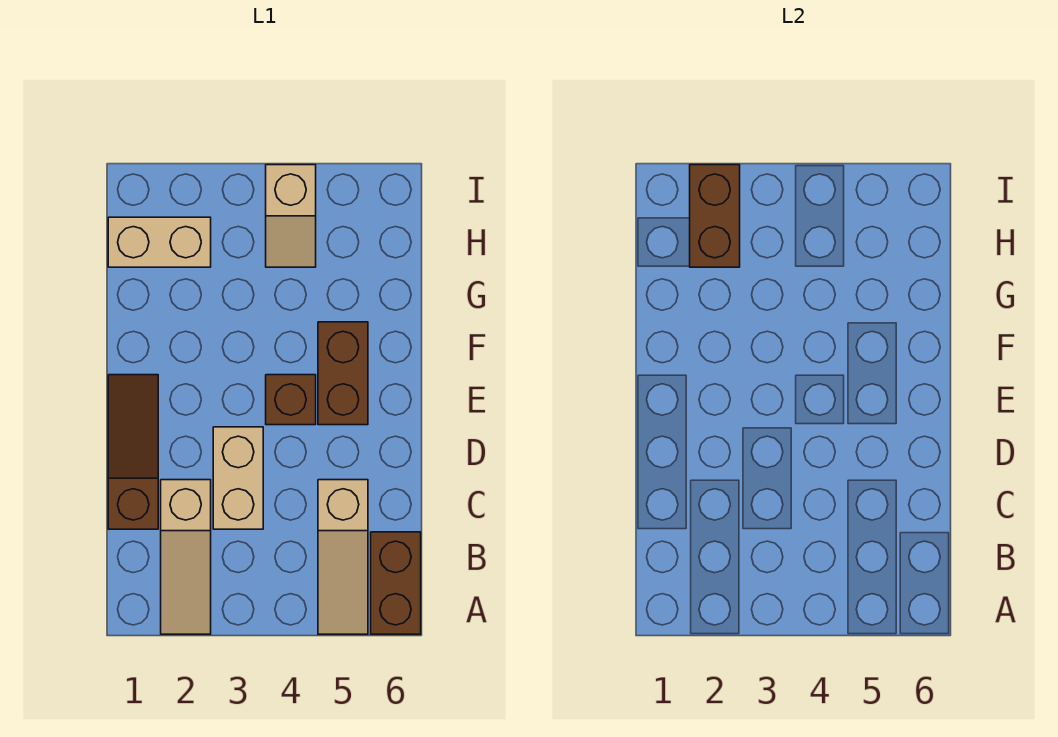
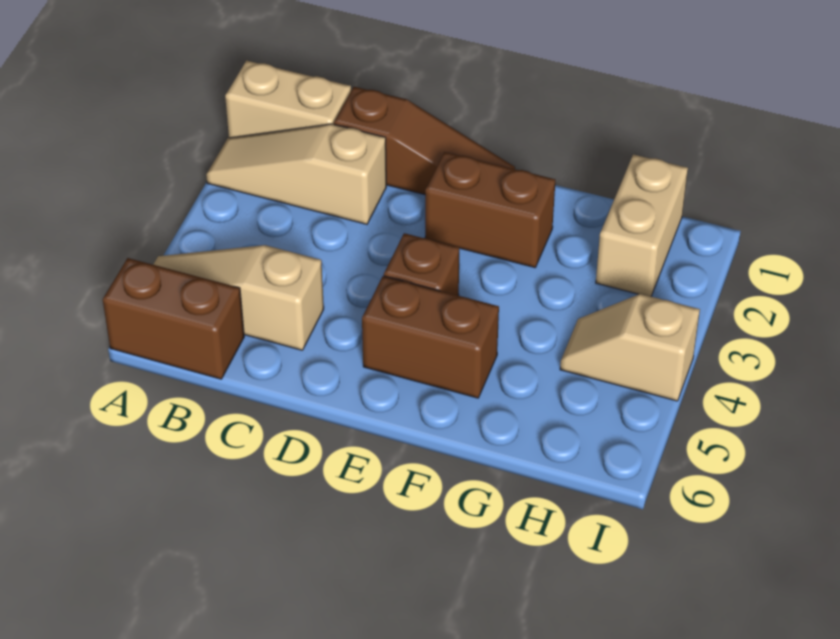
tan brick C3:D3 level 1 -> tan brick A1:B1 level 1
brown brick H2:I2 level 2 -> brown brick E2:F2 level 1

